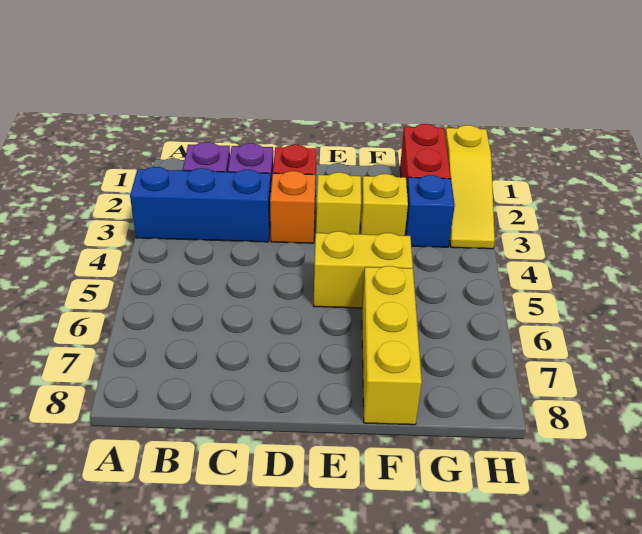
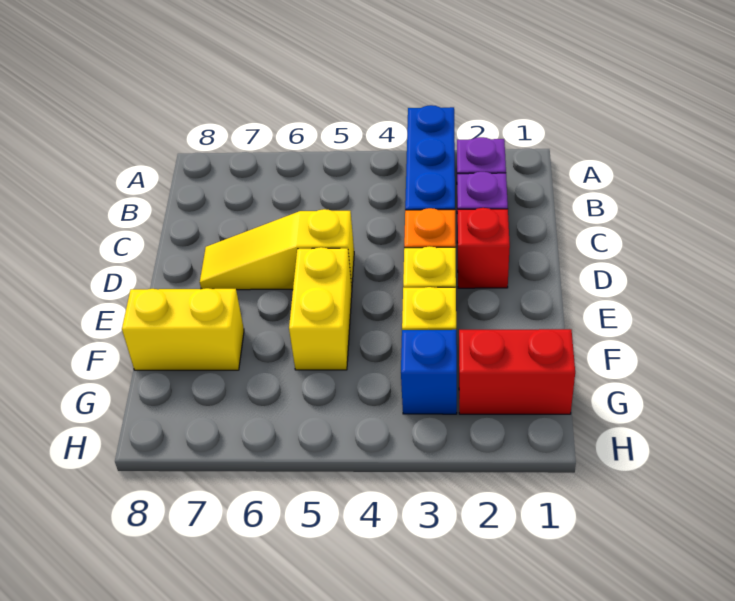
yellow brick F6:F8 level 1 -> yellow brick F7:F8 level 1
yellow slope H1:H3 level 1 top 1 -> yellow slope D5:D7 level 1 top 5

